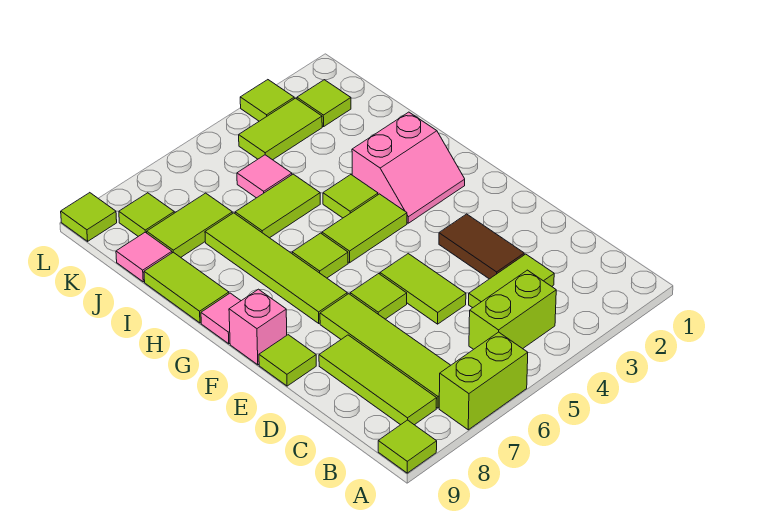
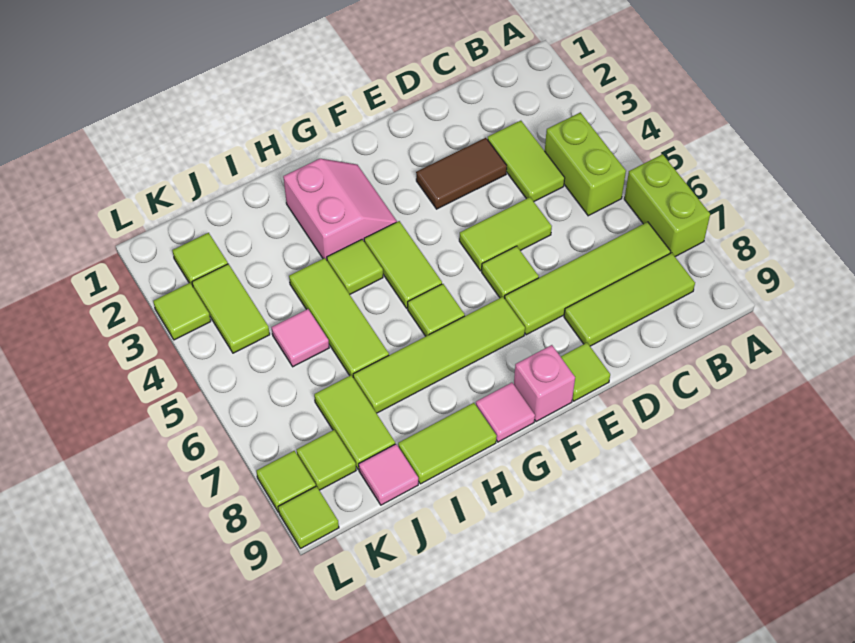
lime tile A9 level 1 -> lime tile L8 level 1
lime tile I5:I6 level 1 -> lime tile I4:I6 level 1

